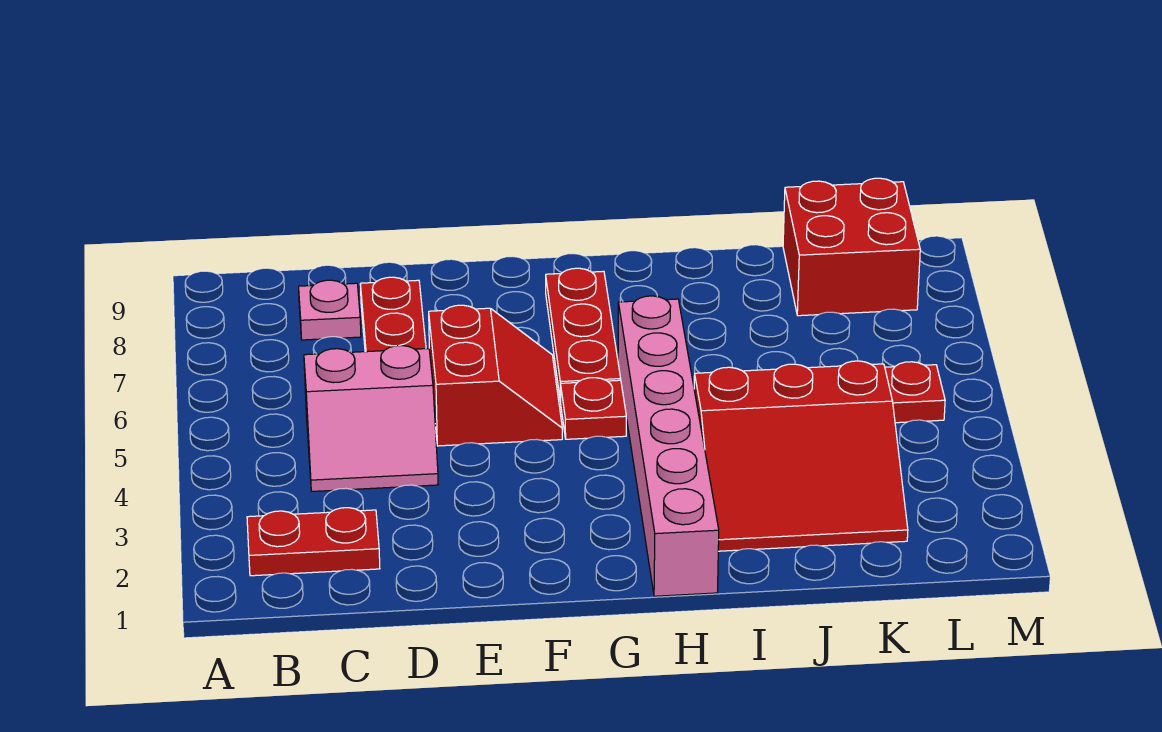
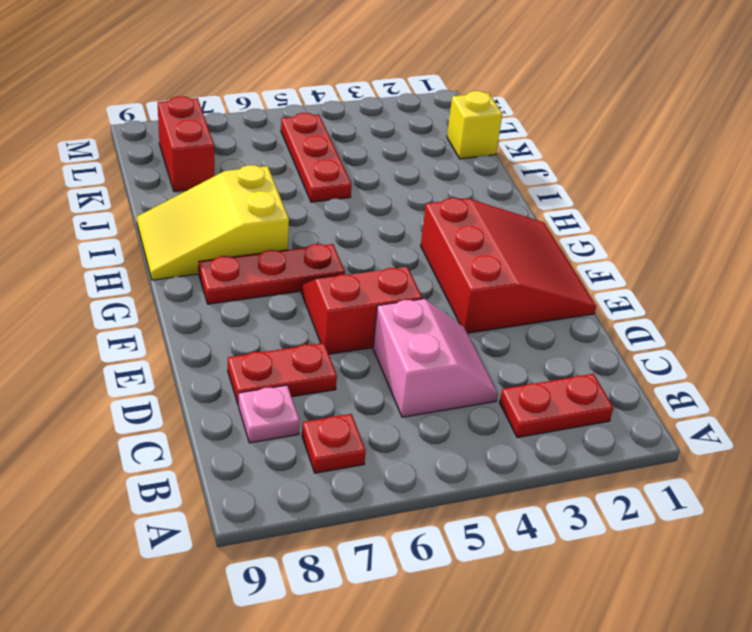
red plate B2:C2 level 1 -> red plate B2:B3 level 1
red plate G5 level 1 -> red plate B7 level 1
pink brick H1:H6 level 1 -> none
none -> yellow slope H7:I9 level 1 top 7
red slope I2:K4 level 1 top 4 -> red slope E1:G3 level 1 top 3
none -> yellow brick K1 level 1
red brick K8:L9 level 1 -> red brick K8:L8 level 1

